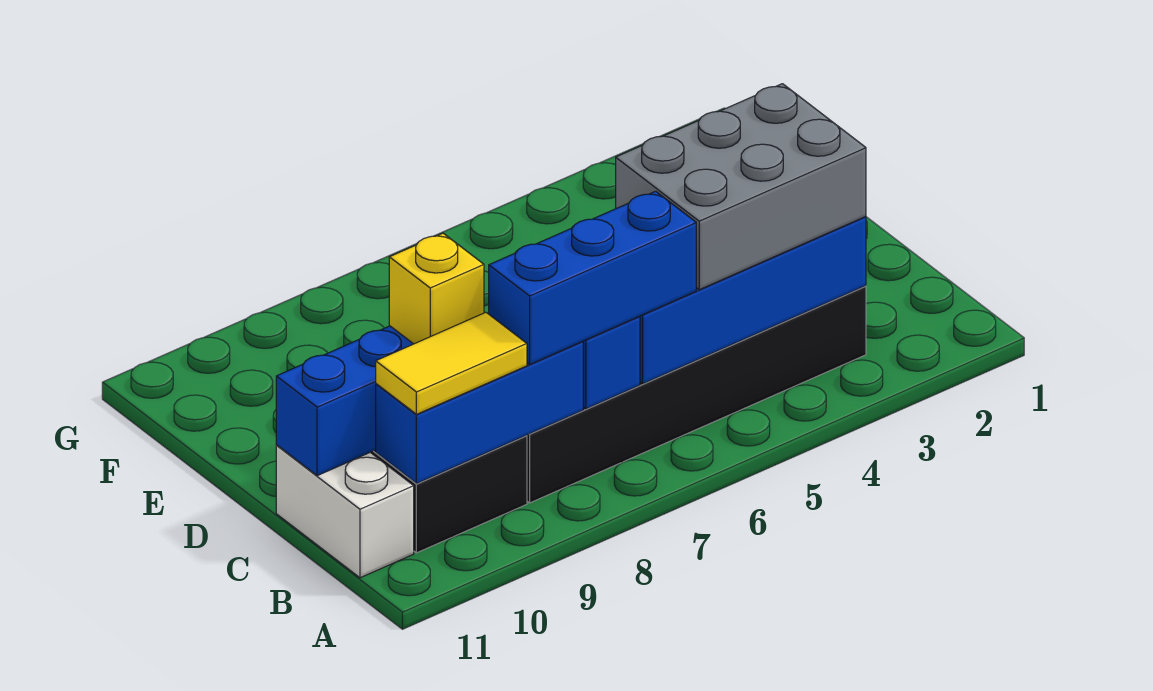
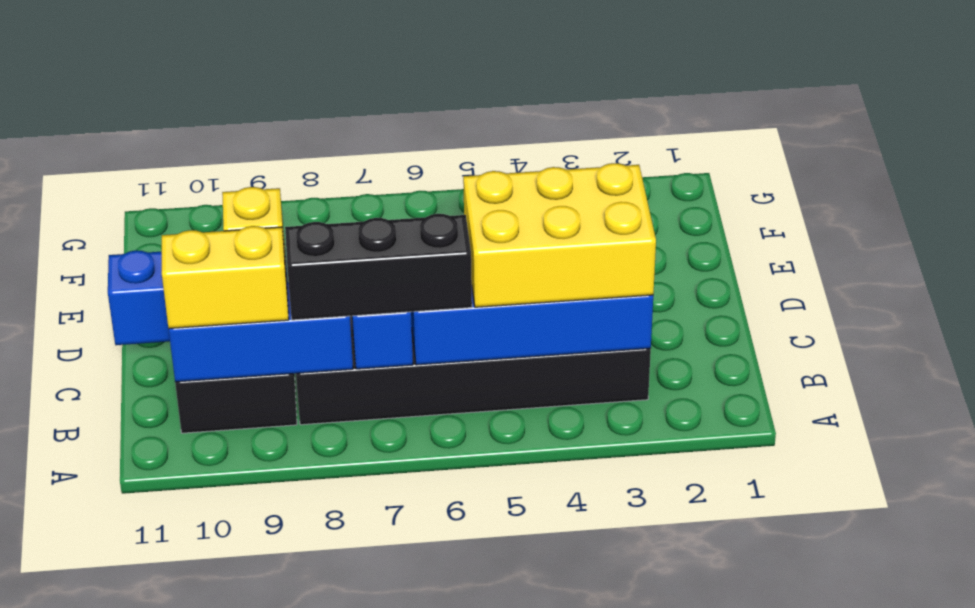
grey brick B3:C5 level 3 -> yellow brick B3:C5 level 3
blue brick B6:B8 level 3 -> black brick B6:B8 level 3
yellow tile B9:B10 level 3 -> yellow brick B9:B10 level 3
white brick B11:C11 level 1 -> none

